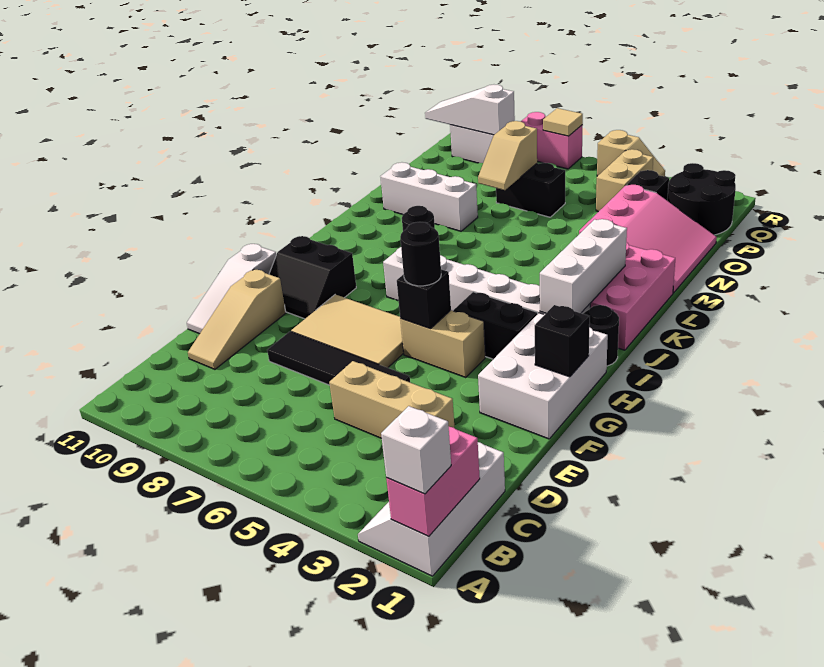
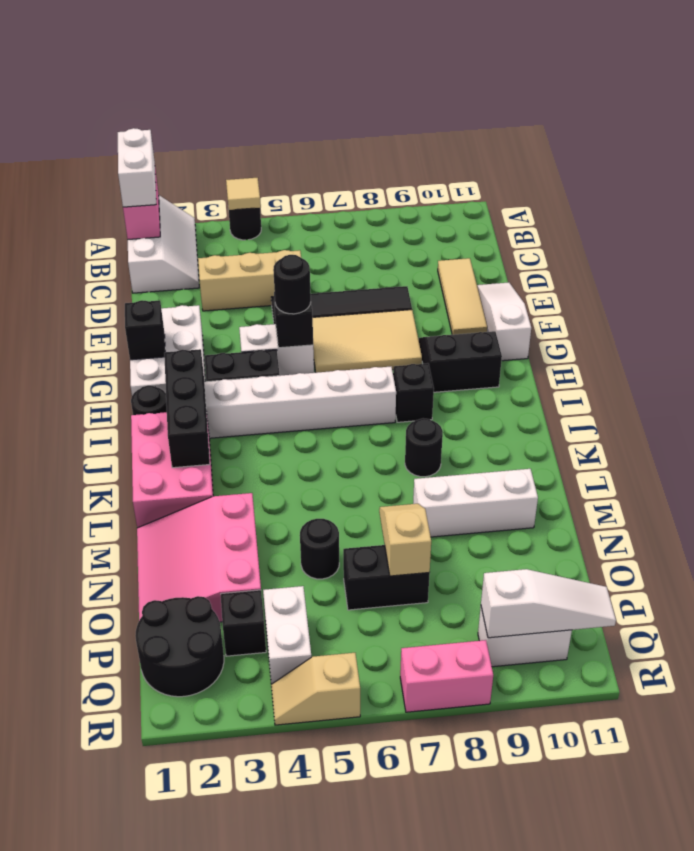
white brick A1 level 3 -> white brick A1:B1 level 3
none -> black round brick A4 level 1
tan slope D10:F10 level 1 top F -> tan tile D10:F10 level 1
tan brick G4:G5 level 1 -> white brick G4:G5 level 1
white brick I2:K2 level 2 -> black brick I2:K2 level 2
none -> black brick I8 level 1
none -> black round brick N5 level 1
tan brick P4:Q4 level 1 -> white brick P4:Q4 level 1
tan tile R7 level 2 -> tan tile A4 level 2

